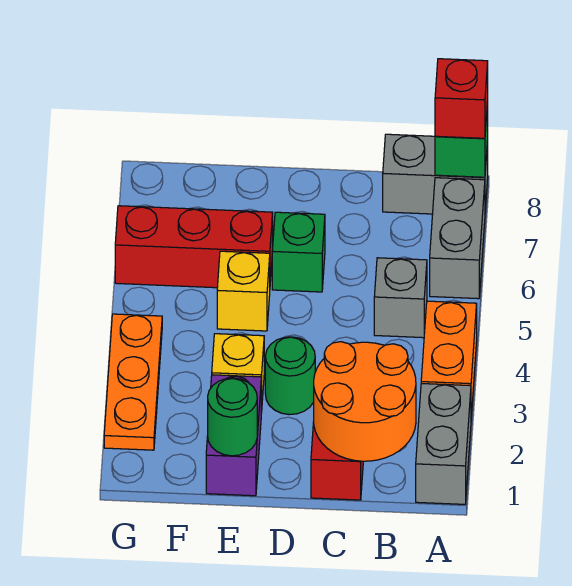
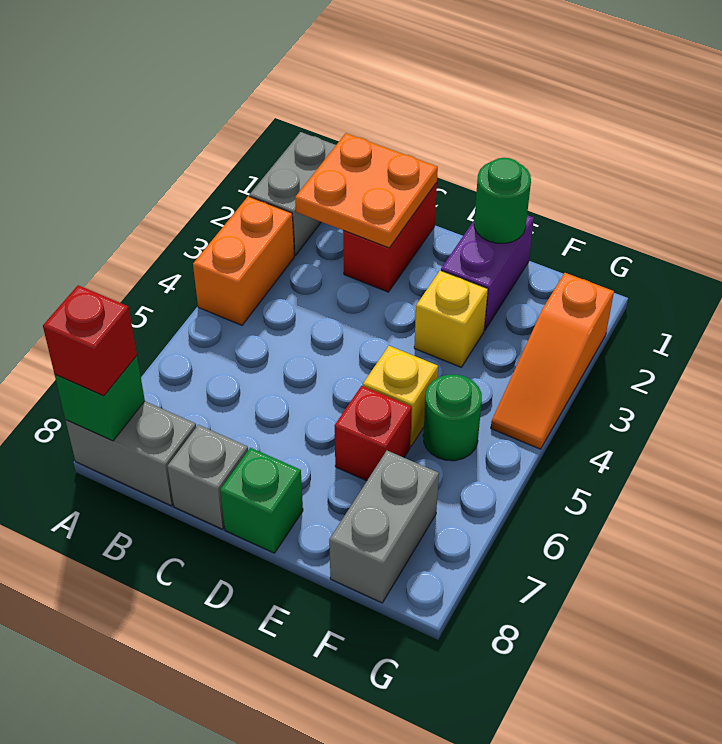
grey brick A6:A7 level 1 -> grey brick F7:F8 level 1
orange round brick B1:C2 level 2 -> orange plate B1:C2 level 2
grey brick B5 level 1 -> grey brick C8 level 1
green round brick D3 level 1 -> green round brick F5 level 1
green brick D6 level 1 -> green brick D8 level 1
red brick E6:G6 level 1 -> red brick E6 level 1
orange plate G2:G4 level 1 -> orange slope G2:G4 level 1 top 2

